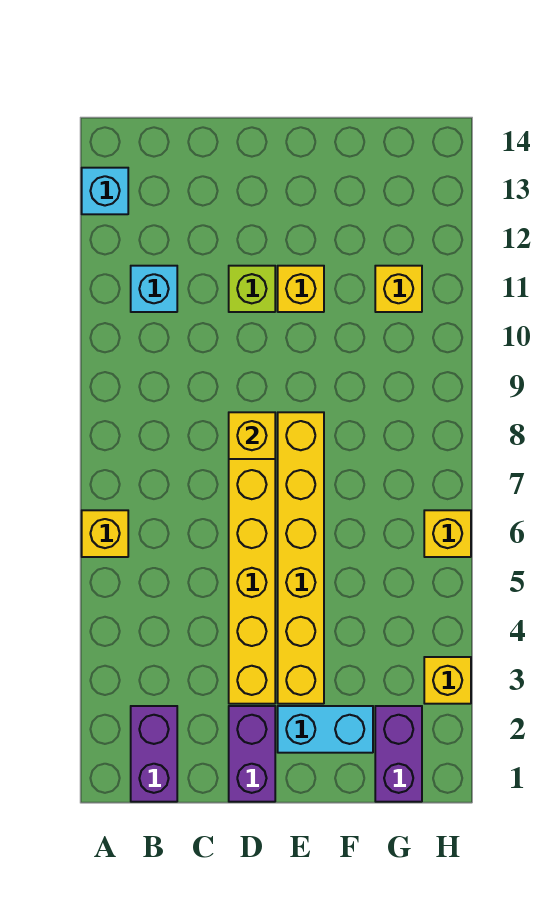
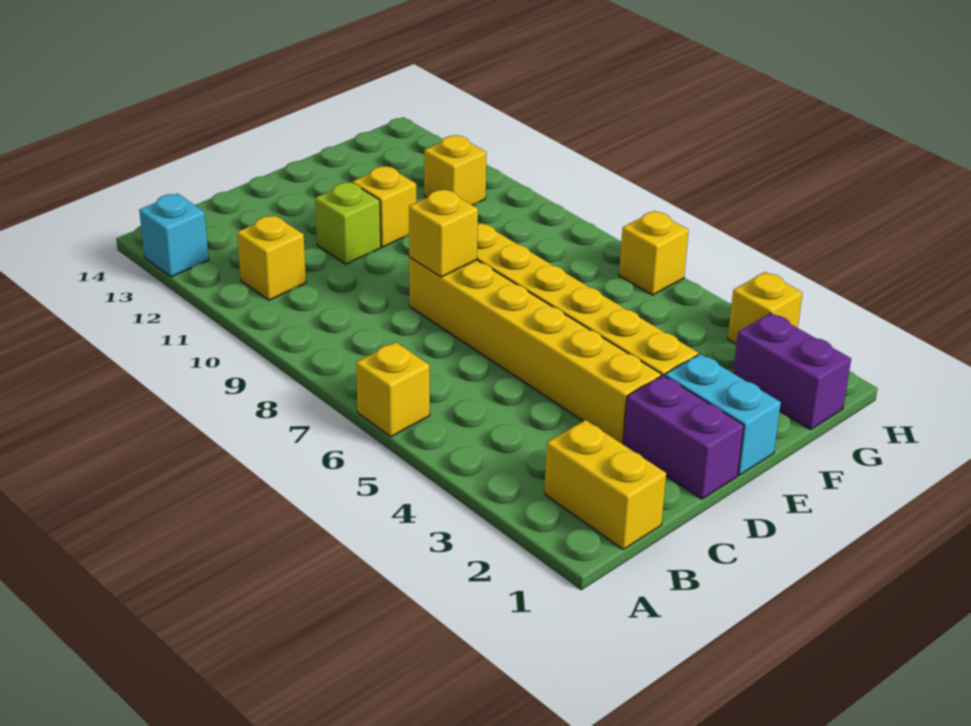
purple brick B1:B2 level 1 -> yellow brick B1:B2 level 1
cyan brick B11 level 1 -> yellow brick B11 level 1
cyan brick E2:F2 level 1 -> cyan brick E1:E2 level 1

